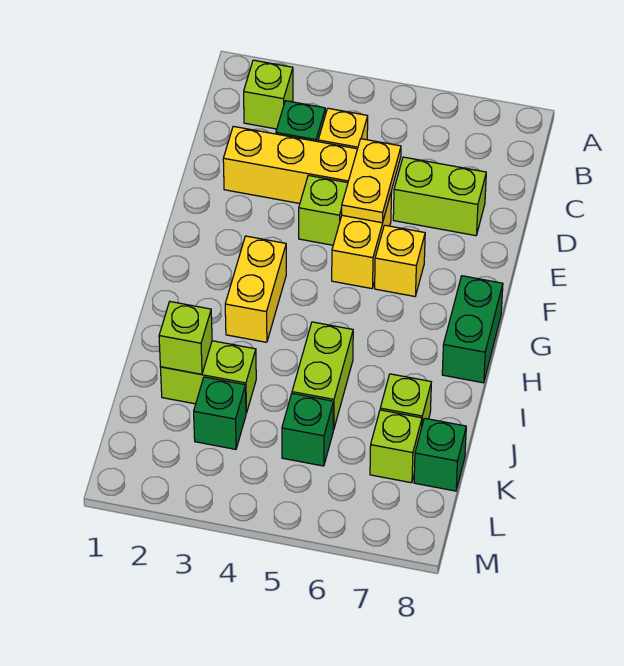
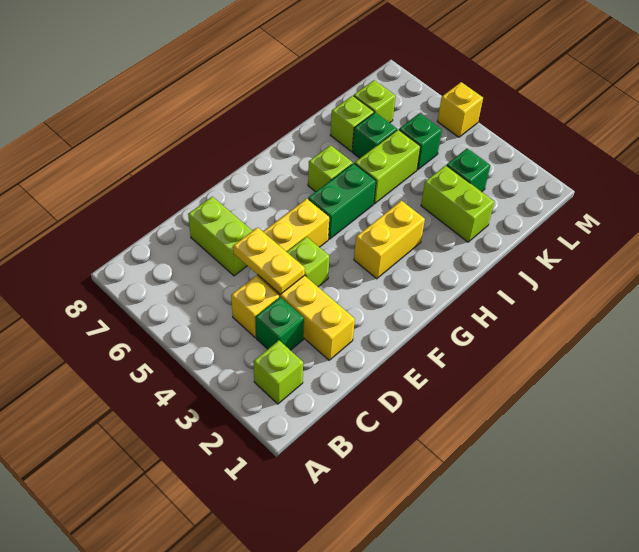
yellow plate D5:E5 level 2 -> yellow plate D4:D5 level 2
yellow brick F6 level 1 -> yellow brick M5 level 1
green brick G8:H8 level 1 -> green brick G5:H5 level 1
lime brick J2 level 2 -> lime brick H6 level 1
green brick K8 level 1 -> green brick J6 level 1

